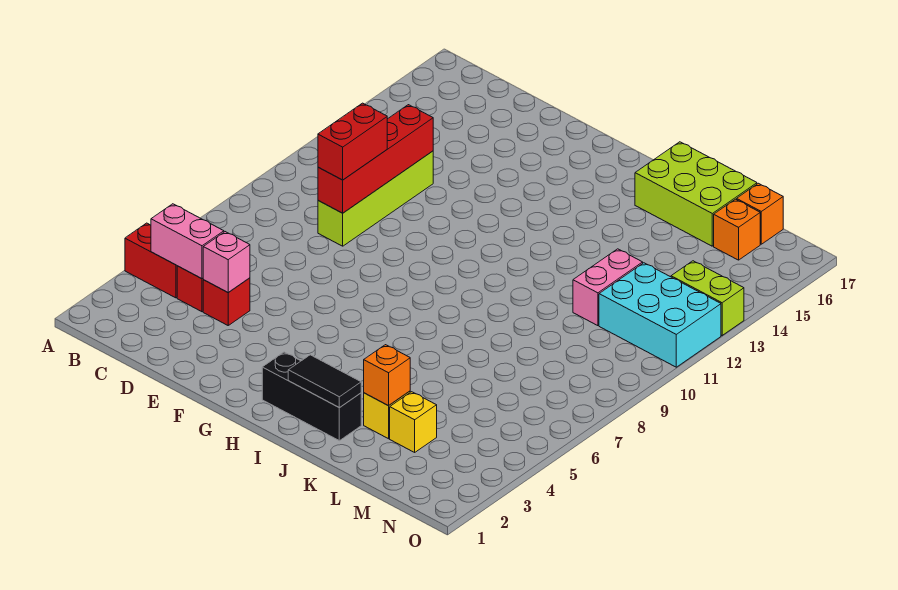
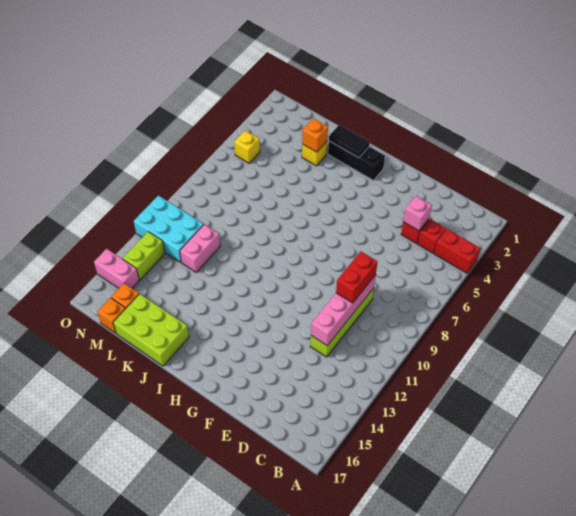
pink brick B4:C4 level 2 -> pink brick N15:O15 level 1
red brick D9:D12 level 2 -> pink brick D9:D12 level 2
yellow brick L3 level 1 -> yellow brick N5 level 1
lime brick N13:O13 level 1 -> lime brick N13:N14 level 1

